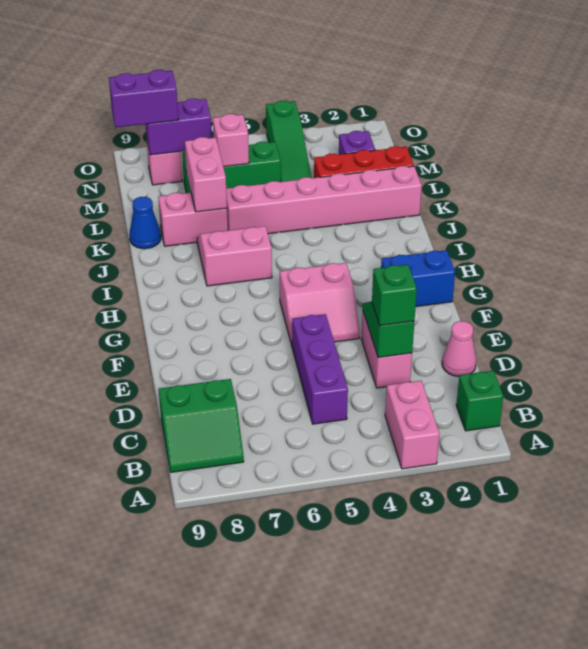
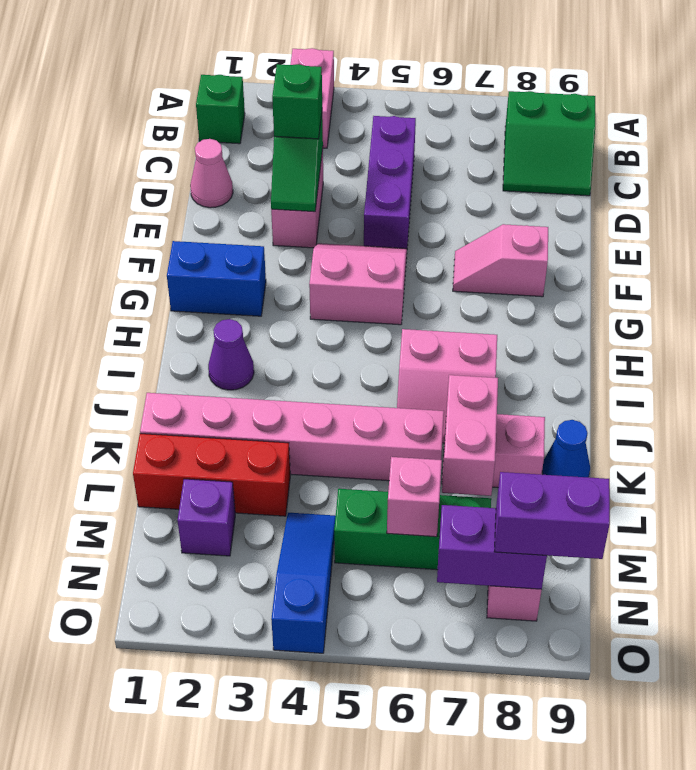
green slope B8:C9 level 1 top C -> green slope B8:C9 level 1 top B
none -> pink slope F7:F8 level 1 top 8
none -> purple cone I2 level 1
green slope M4:O4 level 1 top O -> blue slope M4:O4 level 1 top O

